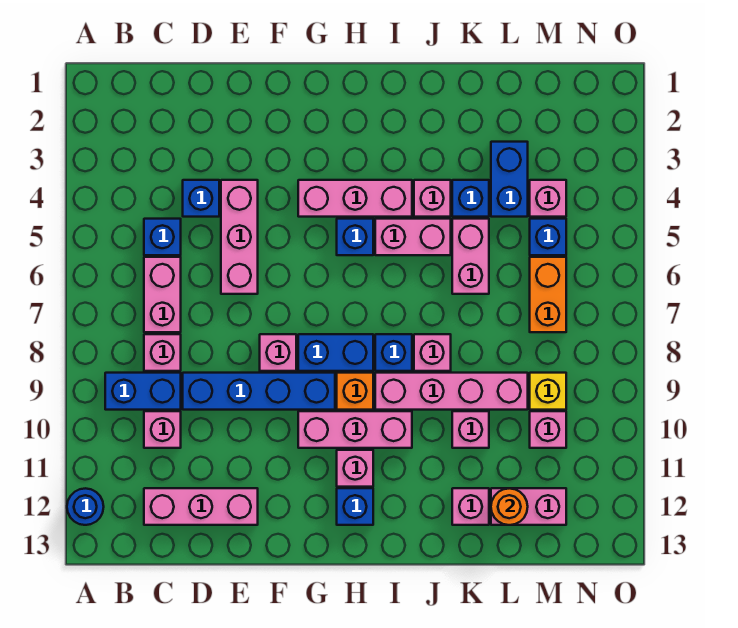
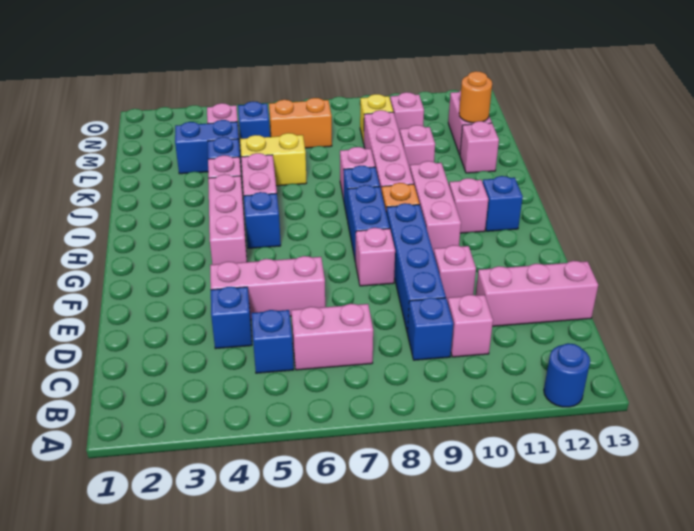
blue brick B9:C9 level 1 -> blue brick C9 level 1
pink brick C8 level 1 -> pink brick E10 level 1
pink brick C12:E12 level 1 -> pink brick D11:D13 level 1
pink brick K5:K6 level 1 -> yellow brick K5:K6 level 1

